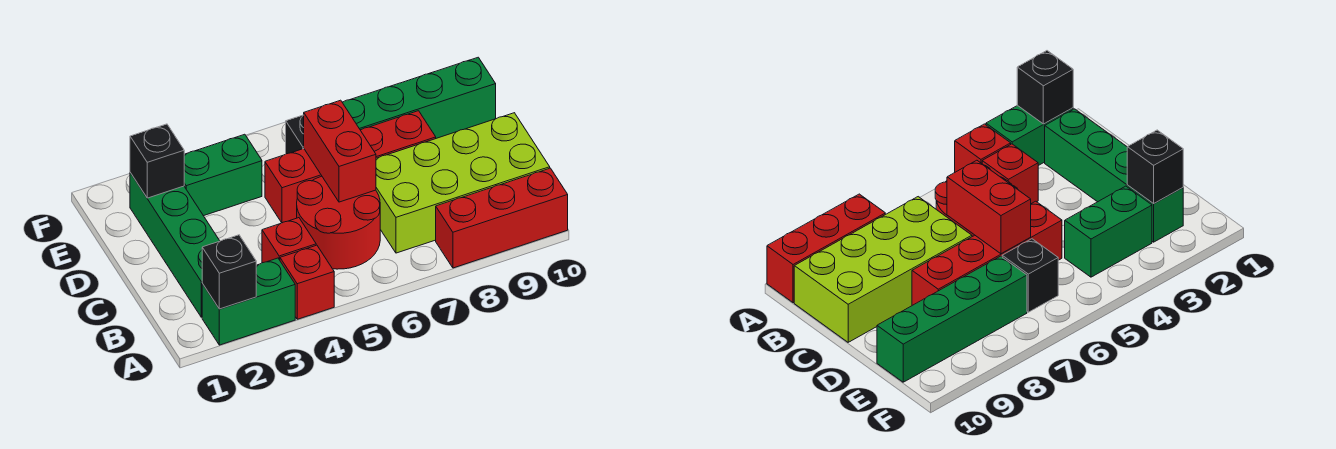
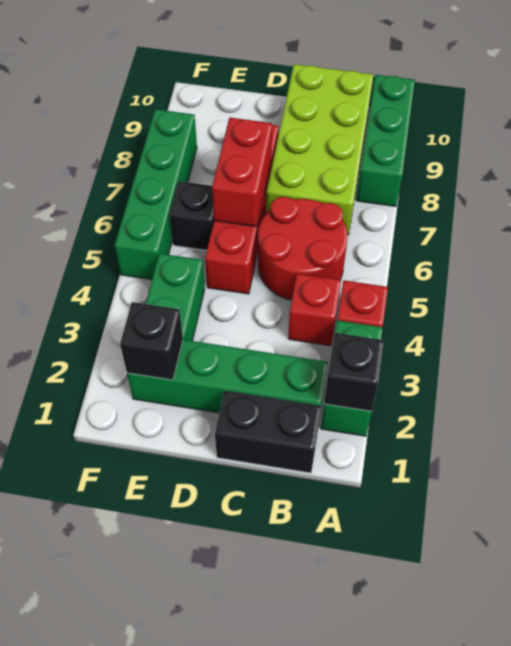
red brick A8:A10 level 1 -> green brick A8:A10 level 1
none -> black brick B1:C1 level 1
red brick C6:D6 level 2 -> red brick D6:D7 level 2
green brick E7:E10 level 1 -> green brick F5:F8 level 1

